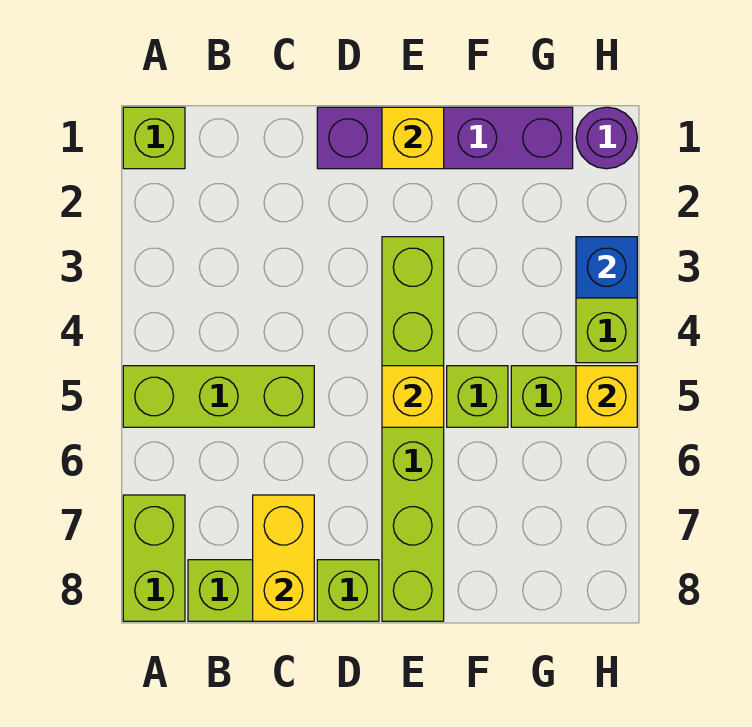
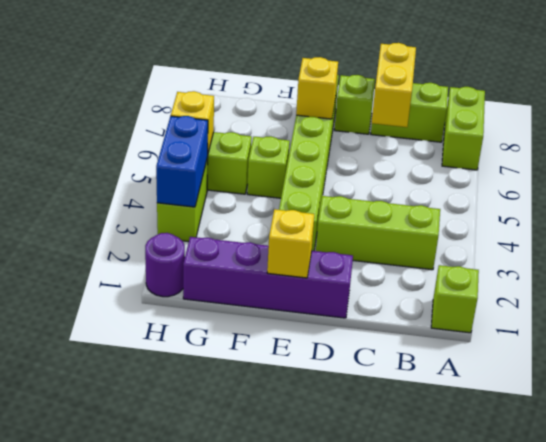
lime brick A5:C5 level 1 -> lime brick B3:D3 level 1
yellow brick E5 level 2 -> yellow brick E7 level 2
blue brick H3 level 2 -> blue brick H3:H4 level 2

